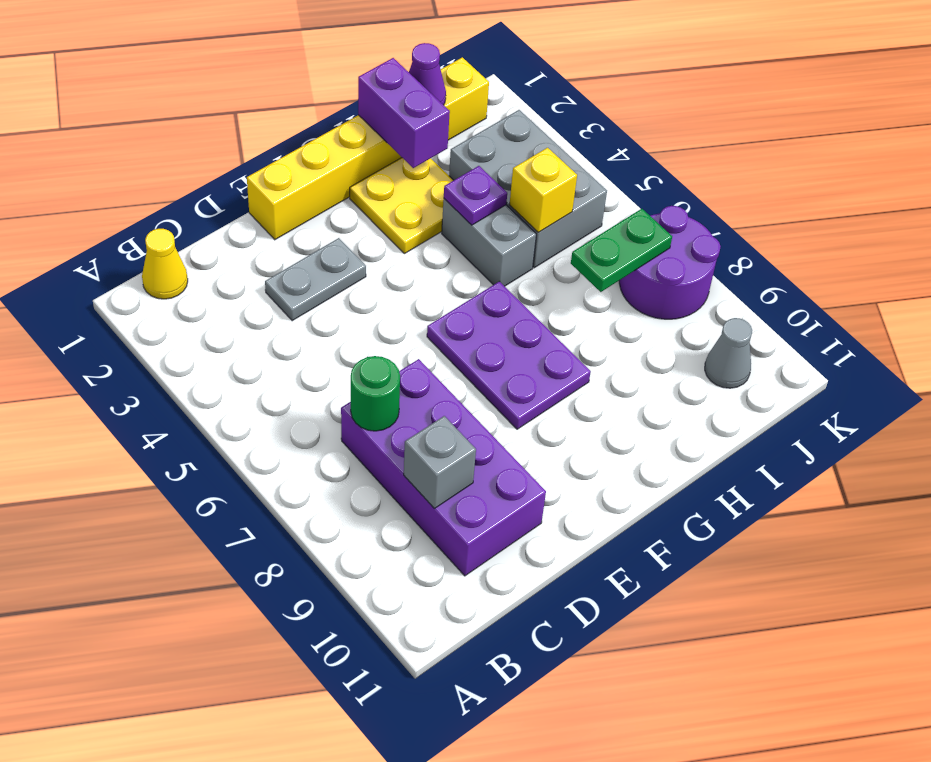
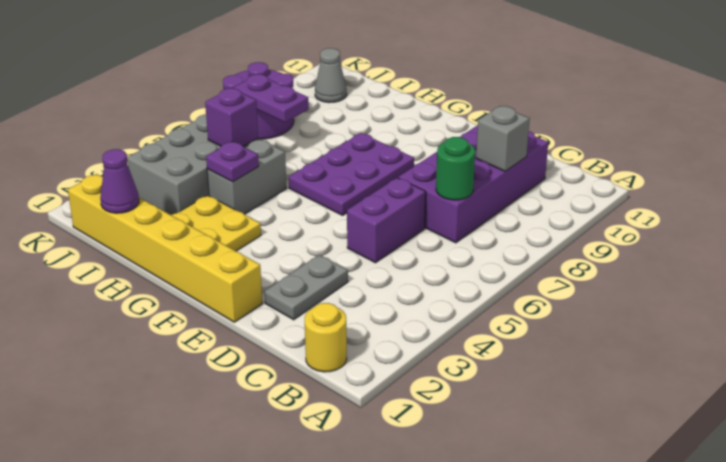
yellow cone B1 level 1 -> yellow round brick B1 level 1
grey plate D3:E3 level 1 -> grey plate D2:D3 level 1
purple brick H1:H2 level 2 -> purple brick D5:D6 level 1
yellow brick I5 level 2 -> purple brick I5 level 2
green plate I7:J7 level 2 -> purple plate I7:J7 level 2

